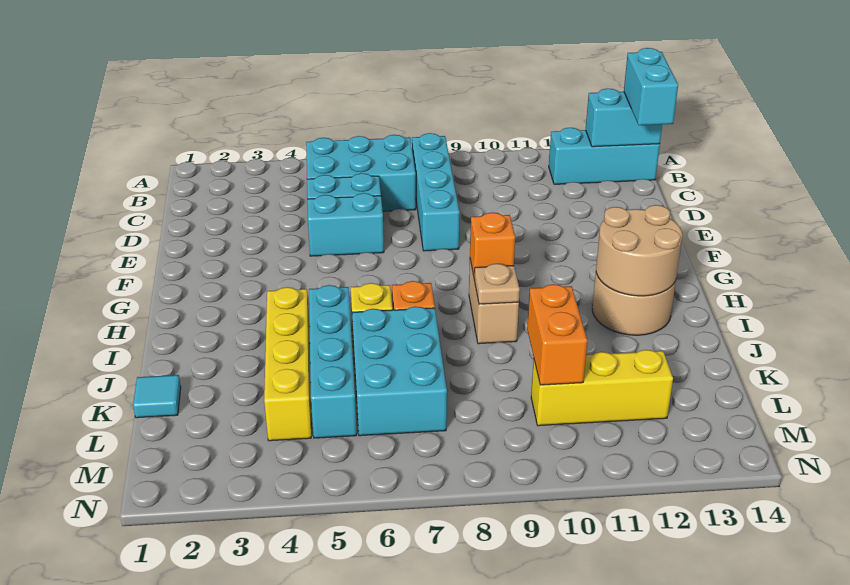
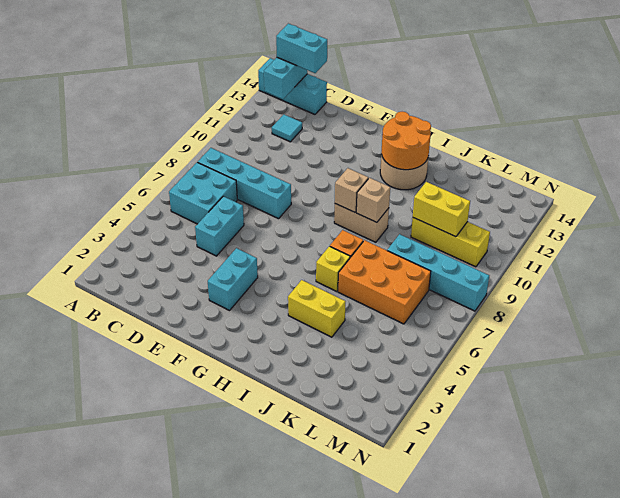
cyan brick B5:C7 level 1 -> cyan brick B6:C7 level 1
cyan brick B12:B14 level 1 -> cyan brick A14:C14 level 1
cyan brick E5:E6 level 1 -> cyan brick F3:F4 level 1
orange brick H9 level 2 -> tan brick H9 level 2
tan round brick H12:I13 level 2 -> orange round brick H12:I13 level 2
yellow brick I4:L4 level 1 -> yellow brick I4:J4 level 1
cyan brick I5:L5 level 1 -> cyan brick K8:N8 level 1
tan plate I9 level 2 -> tan brick I9 level 2
cyan brick J6:L7 level 1 -> orange brick J6:L7 level 1
cyan tile K1 level 1 -> cyan tile C12 level 1
orange brick K10:L10 level 2 -> yellow brick K10:L10 level 2
yellow brick L10:L12 level 1 -> yellow brick K10:M10 level 1

